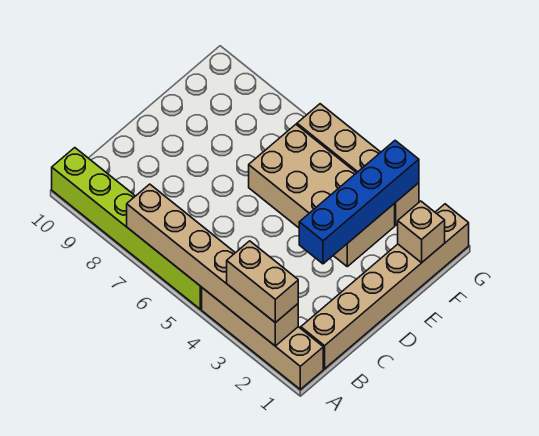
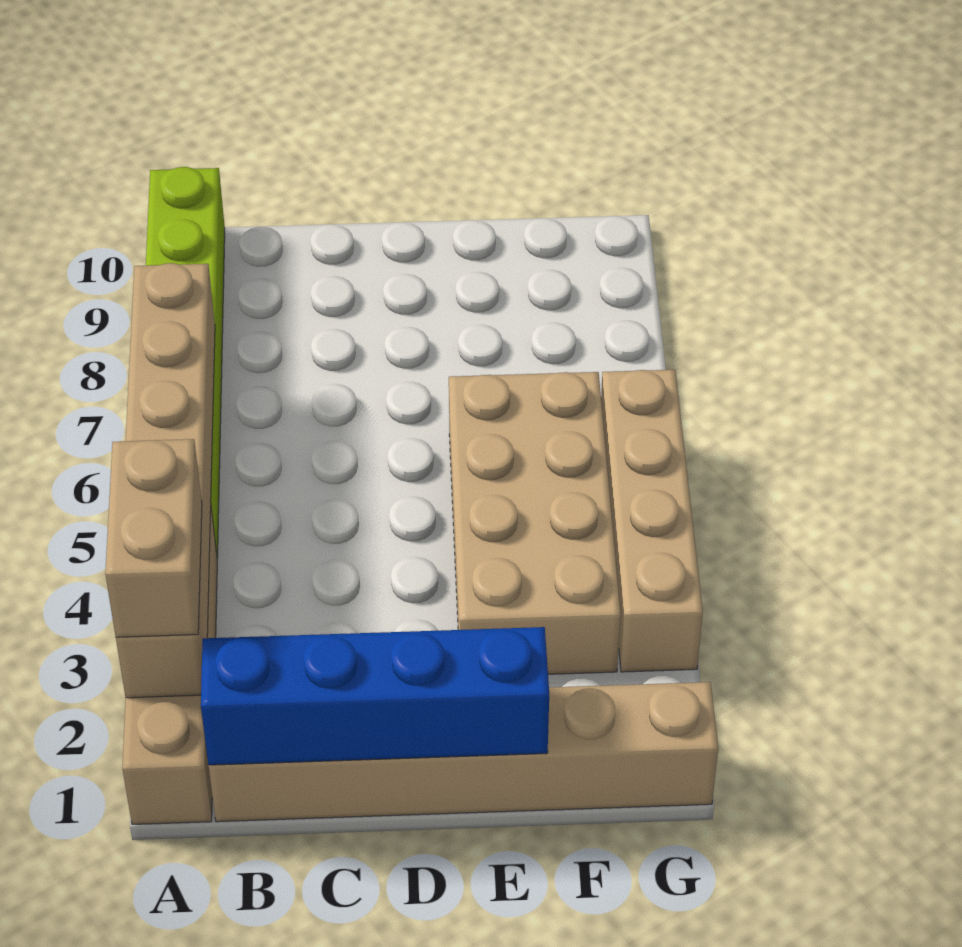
blue brick D3:G3 level 2 -> blue brick B1:E1 level 2
tan brick F1 level 2 -> none

